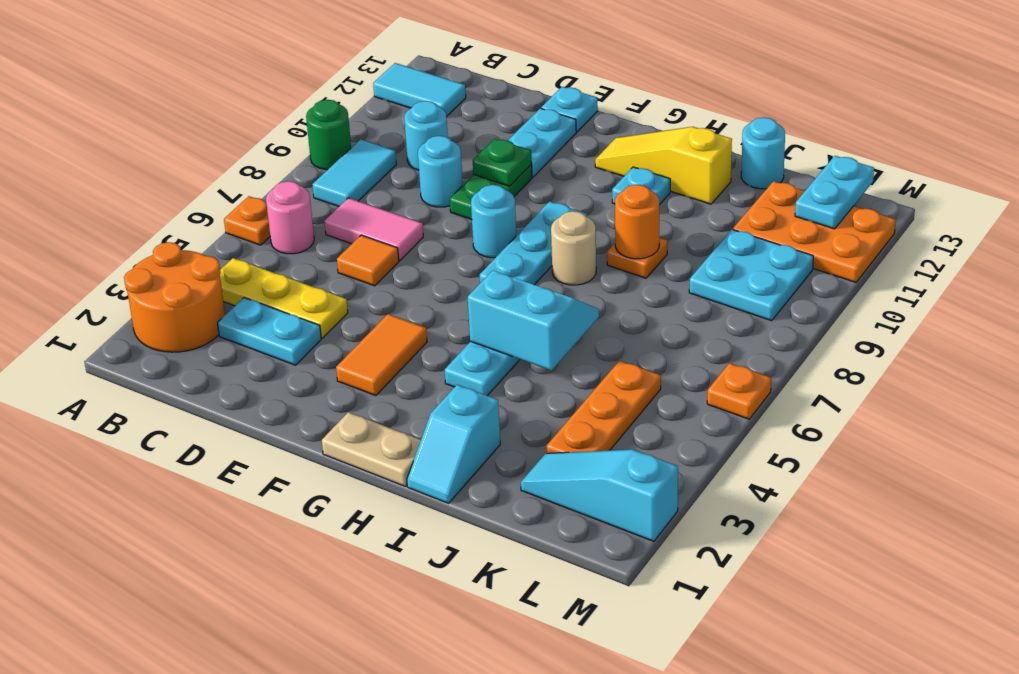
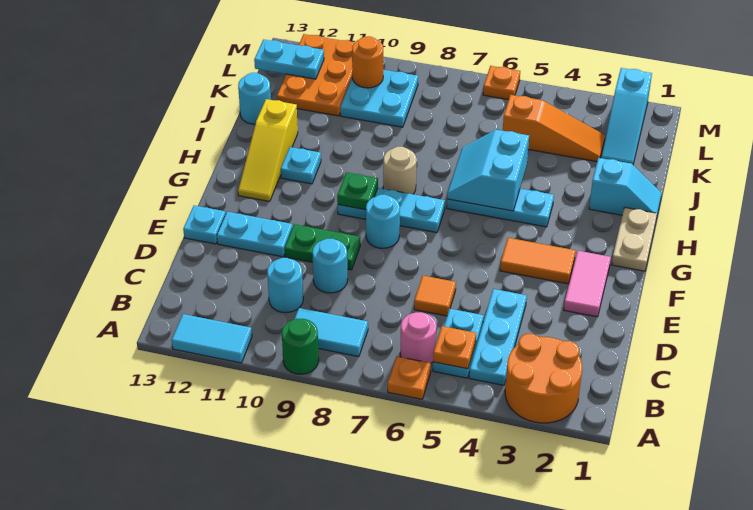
cyan tile A12:B12 level 1 -> cyan tile A11:A12 level 1
yellow plate B4:D4 level 1 -> cyan plate B4:D4 level 1
cyan plate C3:D3 level 1 -> cyan plate B5:C5 level 1
pink tile C7:D7 level 1 -> pink tile E2:F2 level 1
green plate E10 level 2 -> green plate G9 level 2
orange plate I9 level 1 -> orange plate B5 level 2
orange round brick I9 level 2 -> orange round brick L10 level 2
orange plate K3:K5 level 1 -> orange slope K3:K5 level 1 top 5

